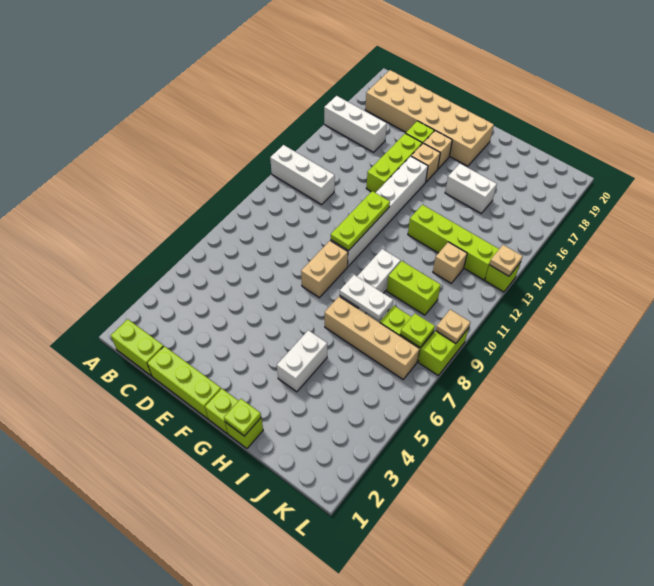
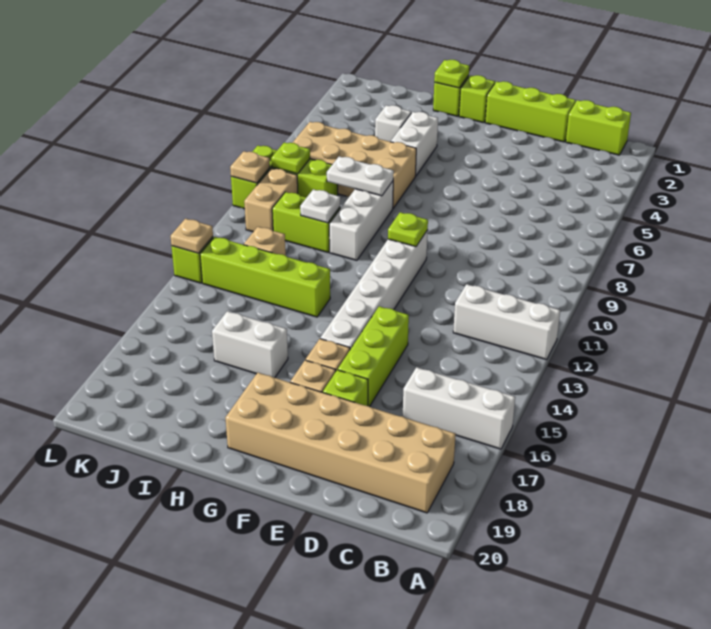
tan brick F8:F9 level 1 -> tan brick K9:K10 level 1
lime plate F10:F12 level 2 -> lime plate F10 level 2
tan brick H7:K7 level 1 -> tan brick H6:K7 level 1
none -> white brick I4 level 1
none -> white plate I10 level 2

